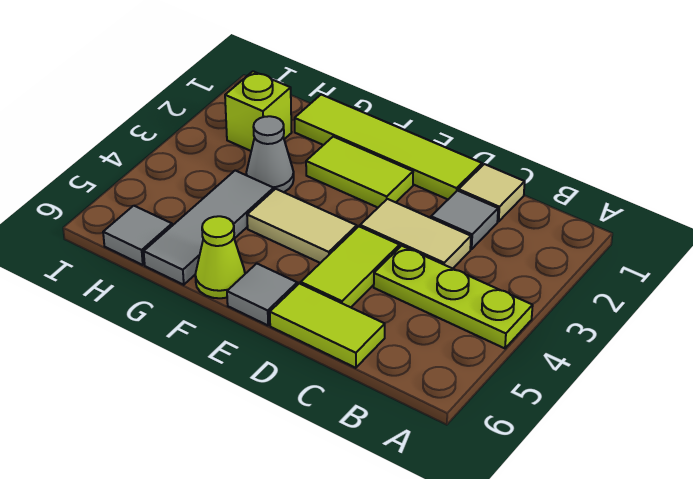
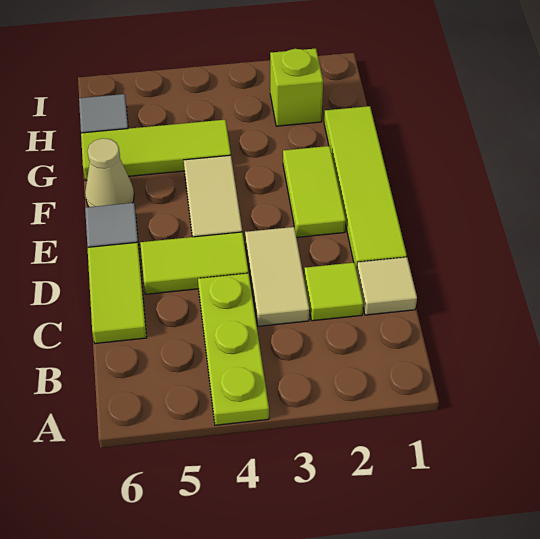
grey tile C2 level 1 -> lime tile C2 level 1
lime cone F6 level 1 -> tan cone F6 level 1
grey cone G3 level 1 -> none
grey tile G4:G6 level 1 -> lime tile G4:G6 level 1

